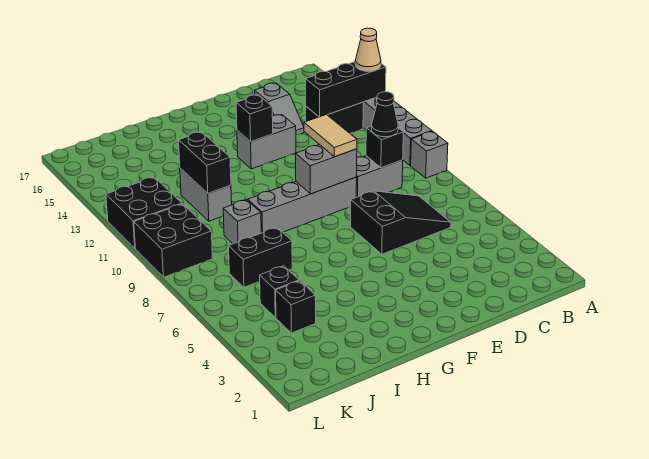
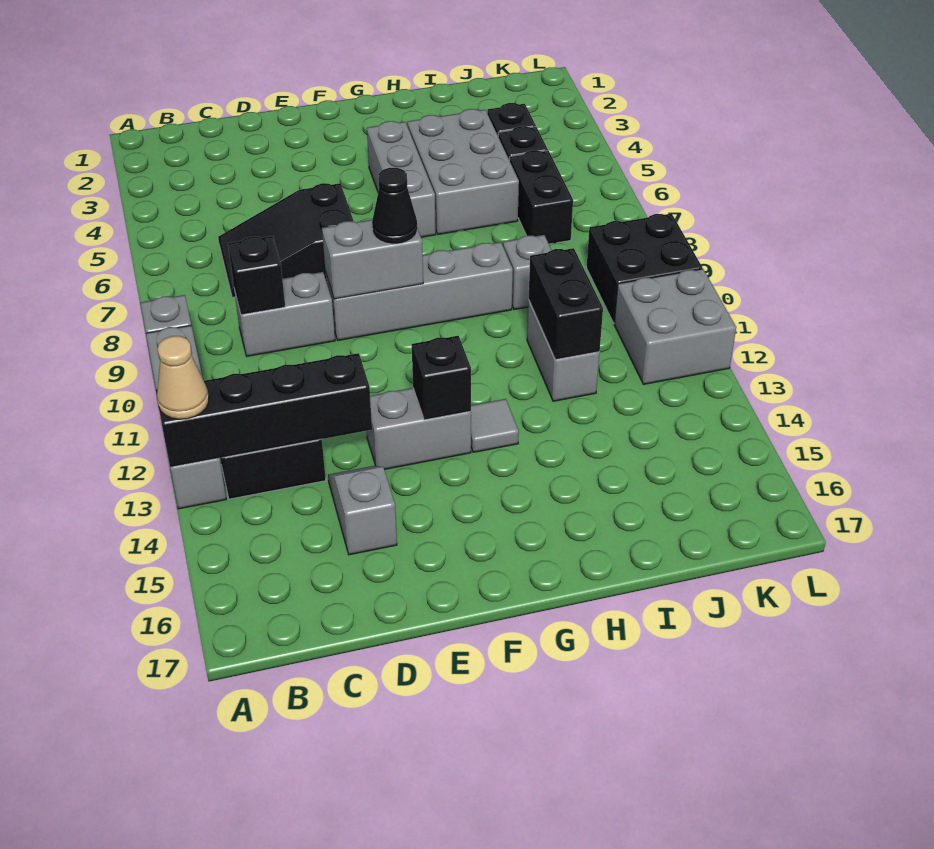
black brick A13:C13 level 2 -> black brick A13:D13 level 2
black cone C9 level 3 -> black cone F9 level 3
tan tile E9:E10 level 3 -> none
none -> grey brick G4:G6 level 1
none -> grey tile G13 level 1
none -> grey brick H4:I6 level 1
black brick I7:J7 level 1 -> black brick J6:J7 level 1
black brick K11:L12 level 1 -> grey brick K11:L12 level 1

